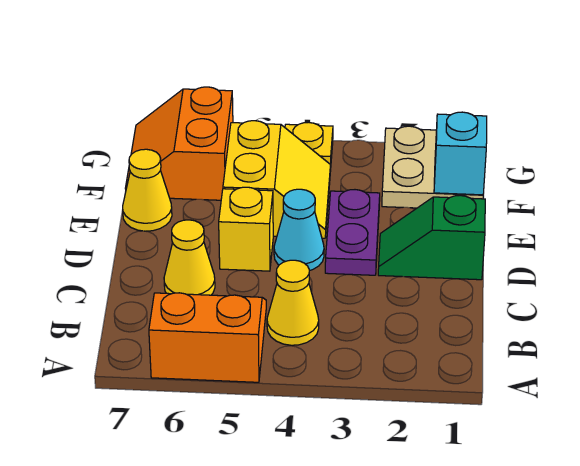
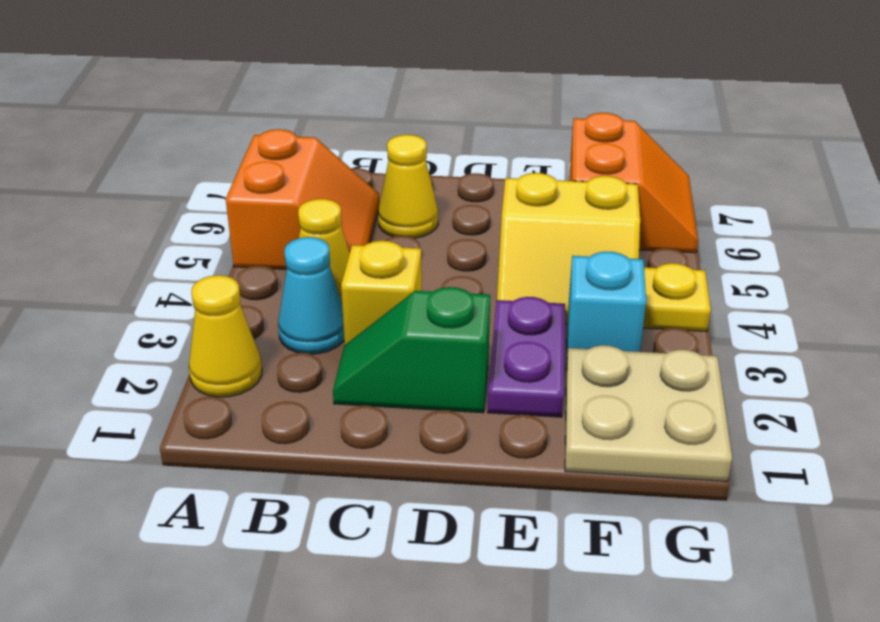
green slope D1:D2 level 1 top 1 -> green slope C2:D2 level 1 top D
purple plate D3:E3 level 1 -> purple plate E2:E3 level 1
cyan cone D4 level 1 -> cyan cone B3 level 1
yellow brick D5 level 1 -> yellow brick C3 level 1
yellow cone E7 level 1 -> yellow cone A2 level 1
cyan brick F1 level 2 -> cyan brick F3 level 1
orange slope F6:G7 level 1 top 6 -> orange slope F6:G7 level 1 top F

